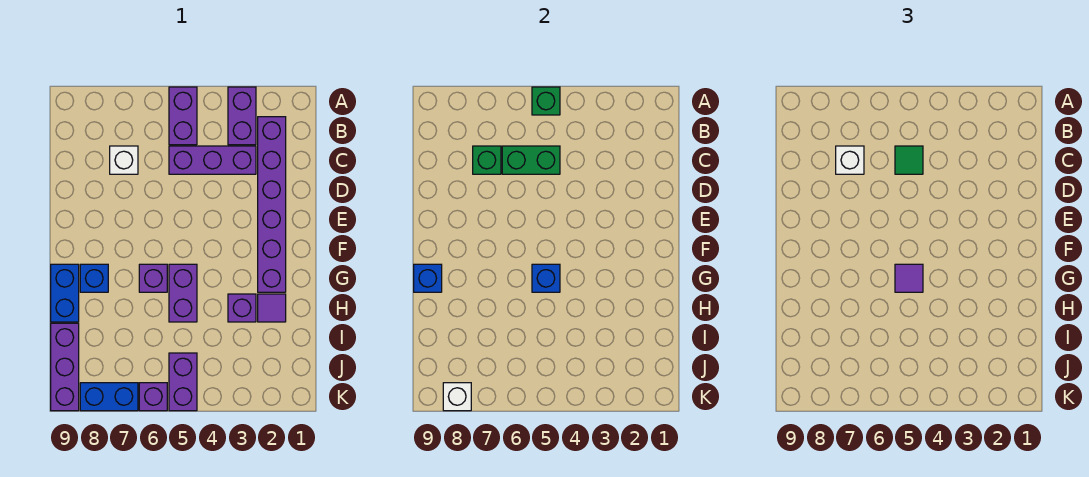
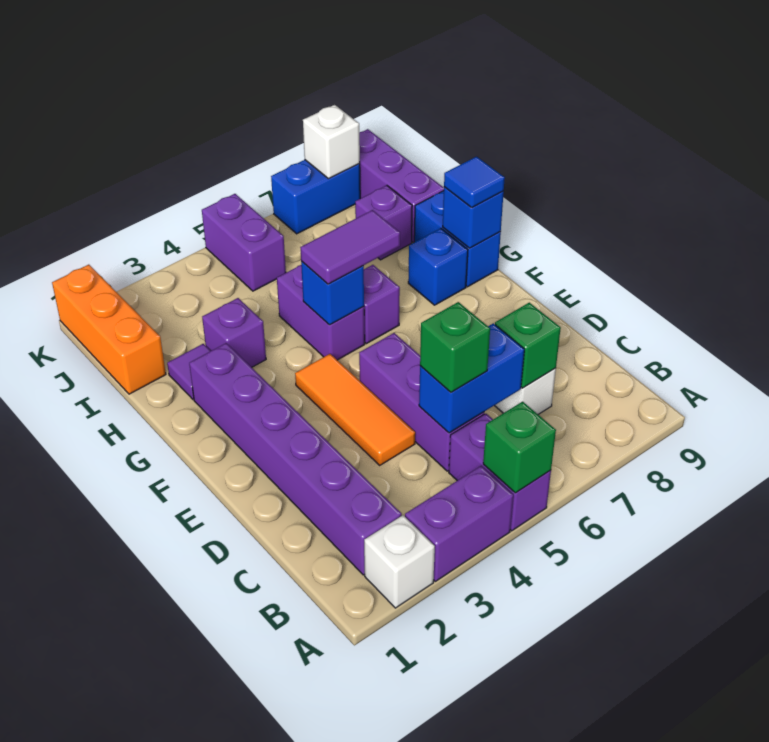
purple brick A3:B3 level 1 -> purple brick A3:A4 level 1
purple brick C3:C5 level 1 -> purple brick C5:E5 level 1
green brick C5:C6 level 2 -> blue brick C5:C6 level 2
green tile C5 level 3 -> green brick C5 level 3
white brick C7 level 3 -> white brick A2 level 1
none -> orange tile D4:F4 level 1
purple tile G5 level 3 -> purple tile G5:G6 level 3
none -> blue tile G9 level 3
none -> orange brick I1:K1 level 1
purple brick K6 level 1 -> purple brick I8 level 1

